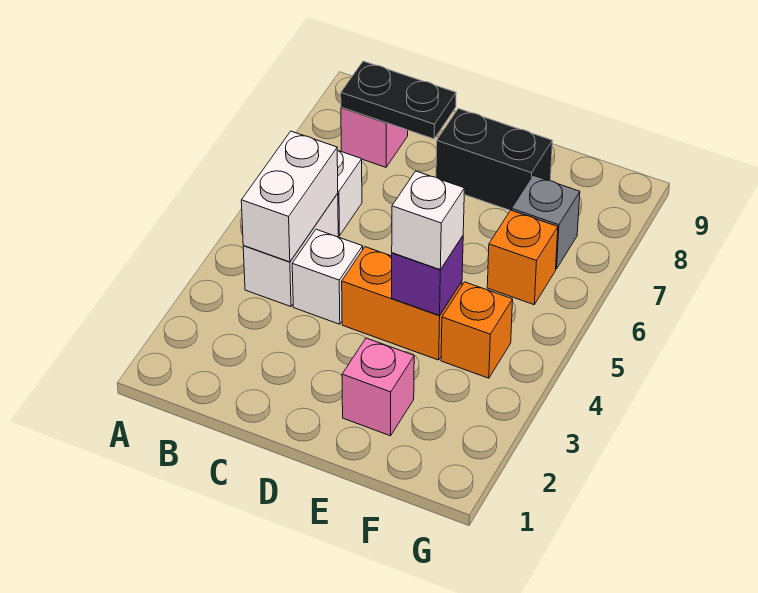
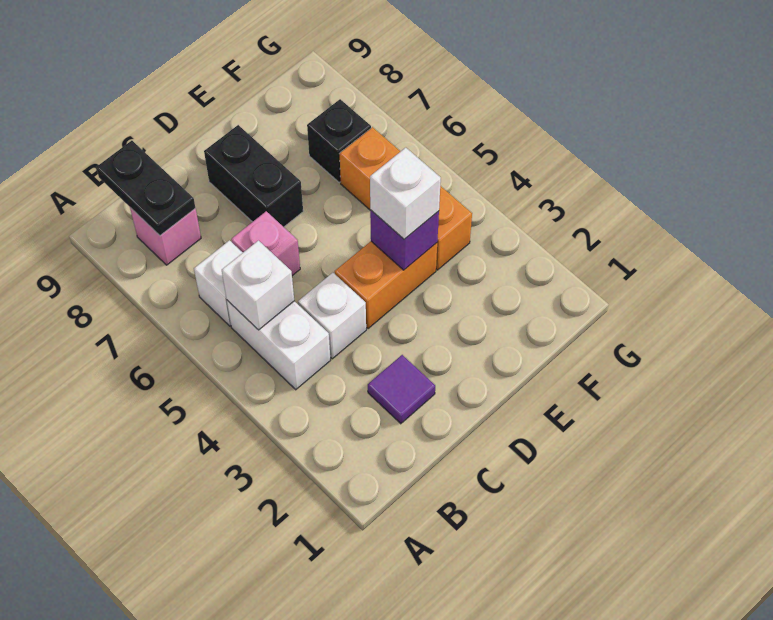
white brick B4:B5 level 2 -> white brick B5 level 2
black plate B8:C8 level 2 -> black plate B8:B9 level 2
none -> purple tile C2 level 1
black brick D8:E8 level 1 -> black brick D7:D8 level 1
pink brick E2 level 1 -> pink brick C6 level 1
grey brick F7 level 1 -> black brick F7 level 1

